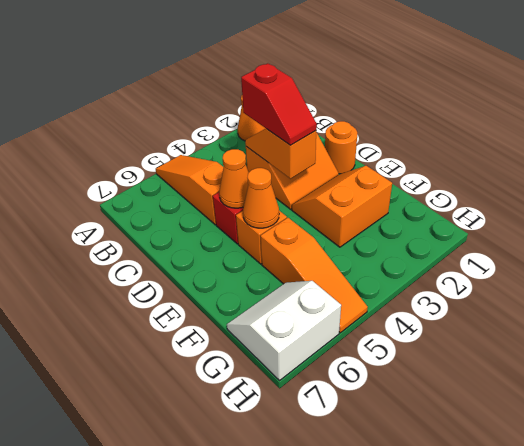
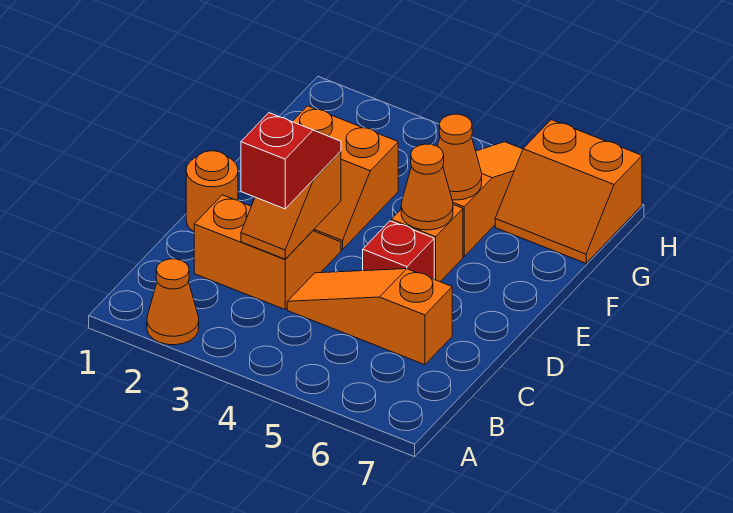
orange slope A5:C5 level 1 top C -> orange slope C4:C6 level 1 top 6
orange cone D5 level 2 -> orange cone F5 level 2
white slope G6:H7 level 1 top H -> orange slope G6:H7 level 1 top H

